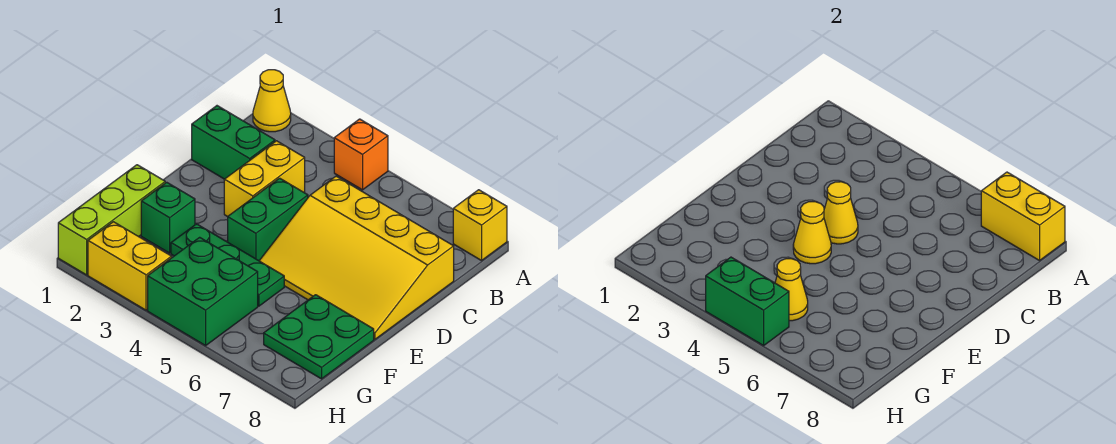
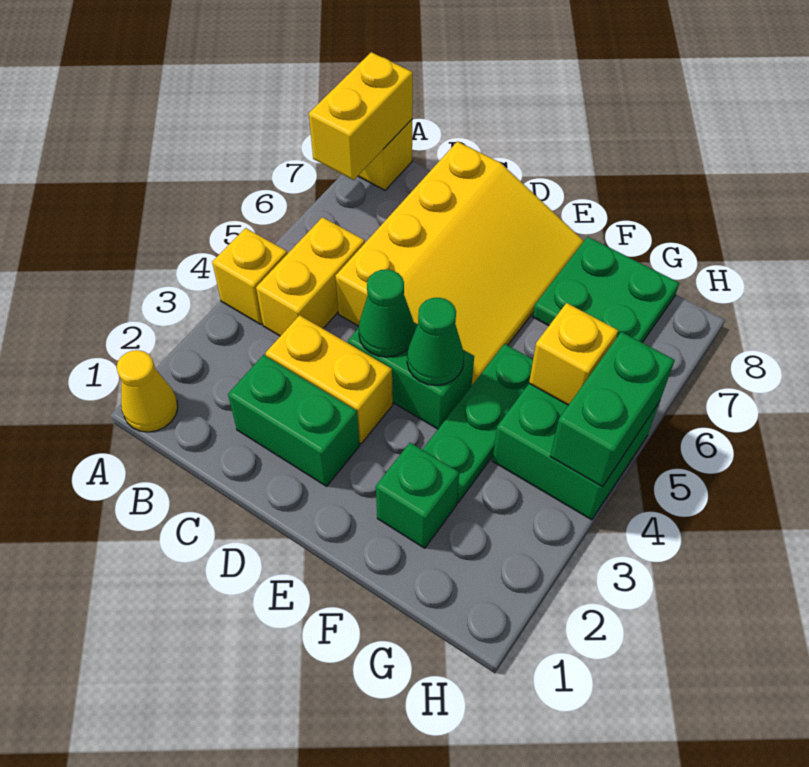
orange brick A4 level 1 -> yellow brick A4 level 1
green brick C1:C2 level 1 -> green brick C2:D2 level 1
yellow cone D4 level 2 -> green cone D4 level 2
yellow cone E4 level 2 -> green cone E4 level 2
lime brick F1:H1 level 1 -> none
yellow cone G5 level 2 -> yellow brick G5 level 2
yellow brick H2:H3 level 1 -> yellow brick B4:B5 level 1

